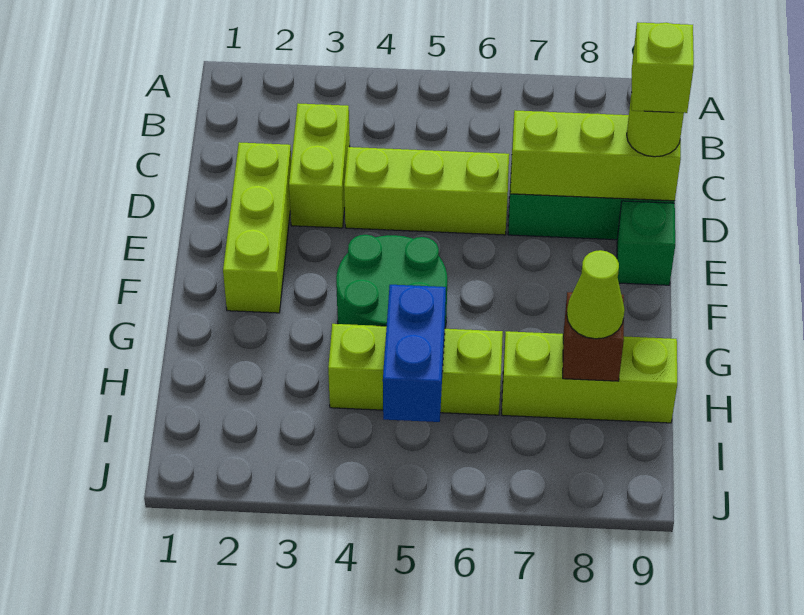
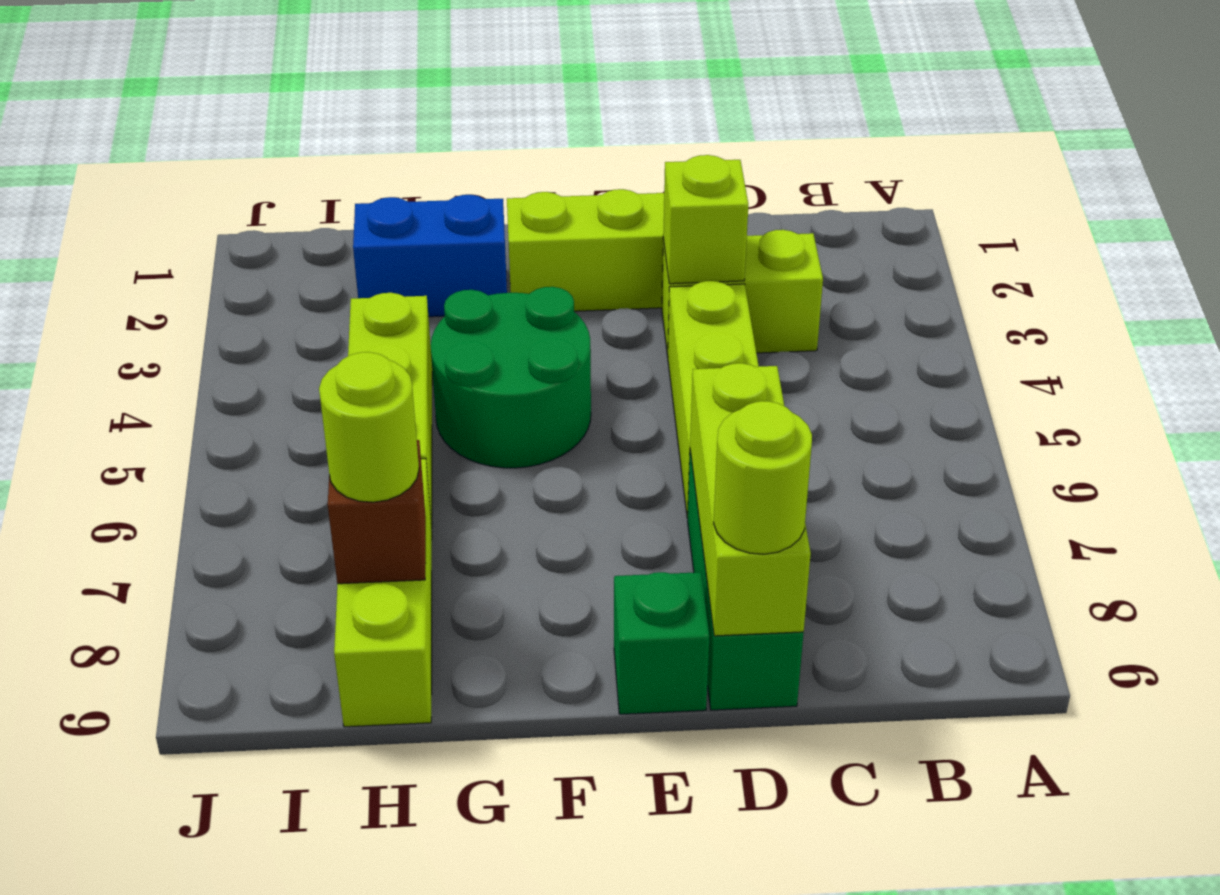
lime brick D9 level 4 -> lime brick D3 level 2
blue brick H5:I5 level 2 -> blue brick G2:H2 level 1
lime cone H8 level 3 -> lime round brick H8 level 3

